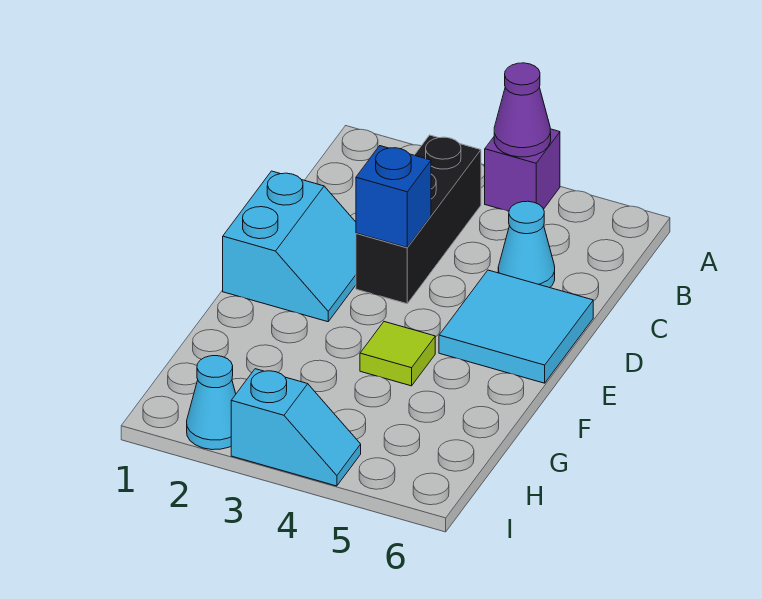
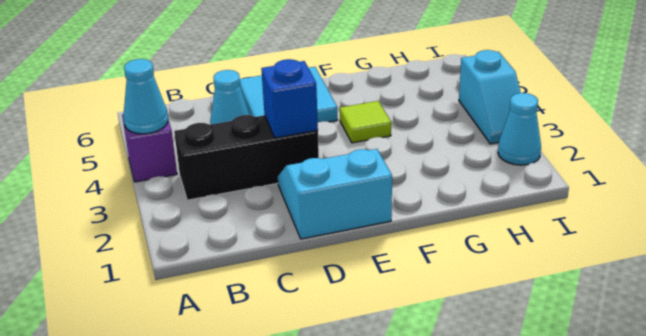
purple cone A4 level 2 -> cyan cone A4 level 2
cyan slope I3:I4 level 1 top 3 -> cyan slope I3:I4 level 1 top 4

